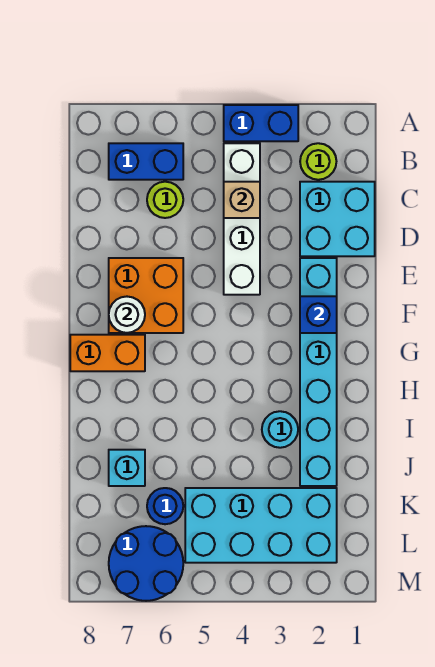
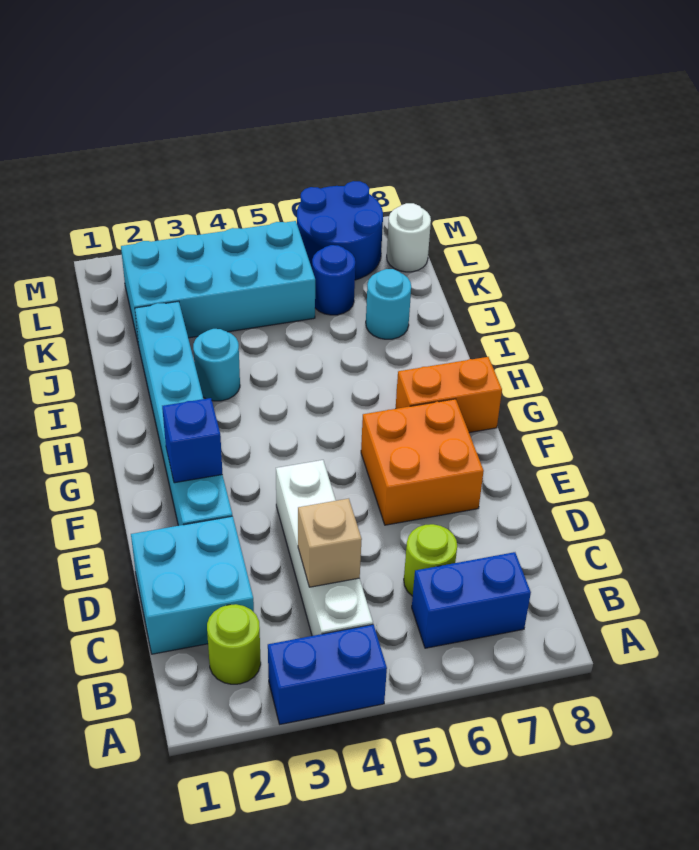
white round brick F7 level 2 -> white round brick L8 level 1
cyan brick J7 level 1 -> cyan round brick J7 level 1

